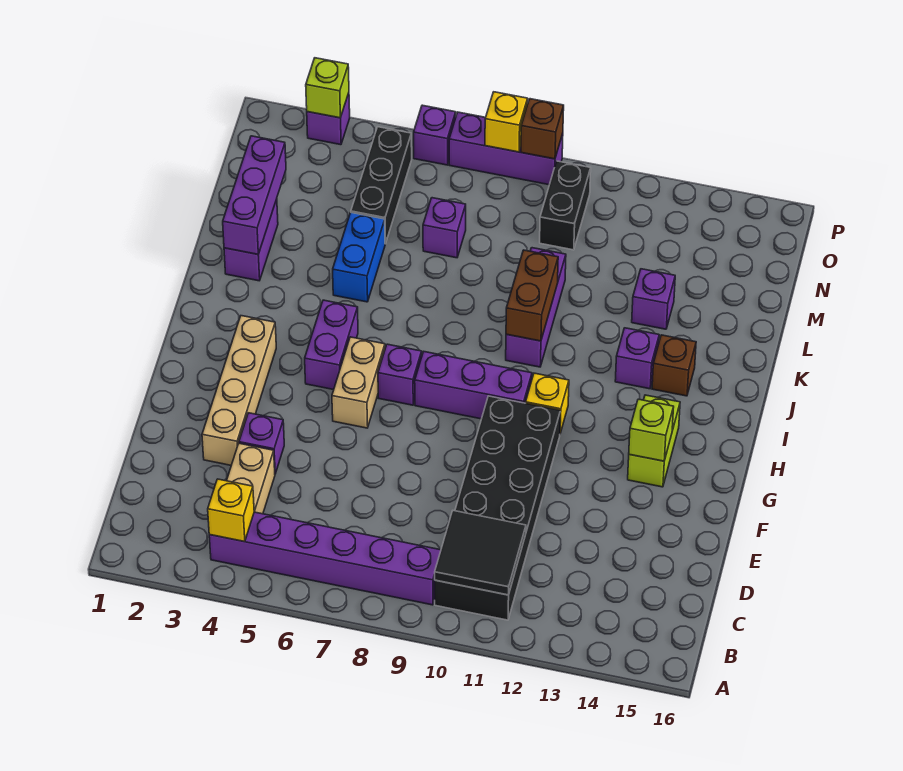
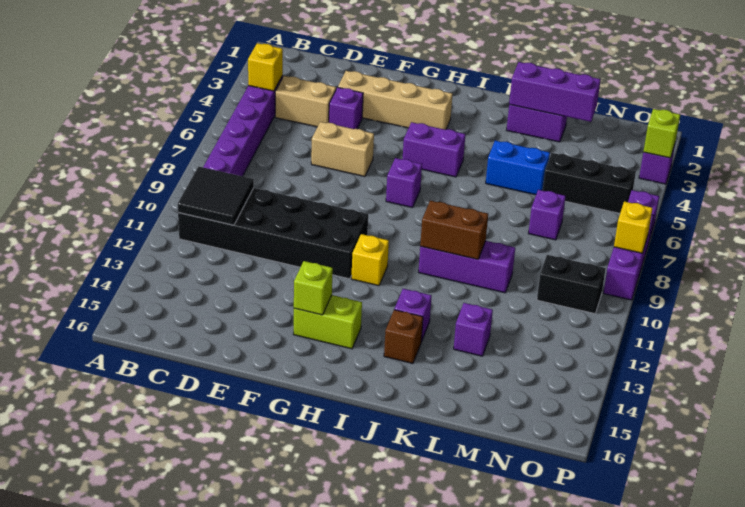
tan brick G6:H6 level 1 -> tan brick E6:F6 level 1
purple brick H8:H10 level 1 -> none
brown brick P9 level 2 -> none

